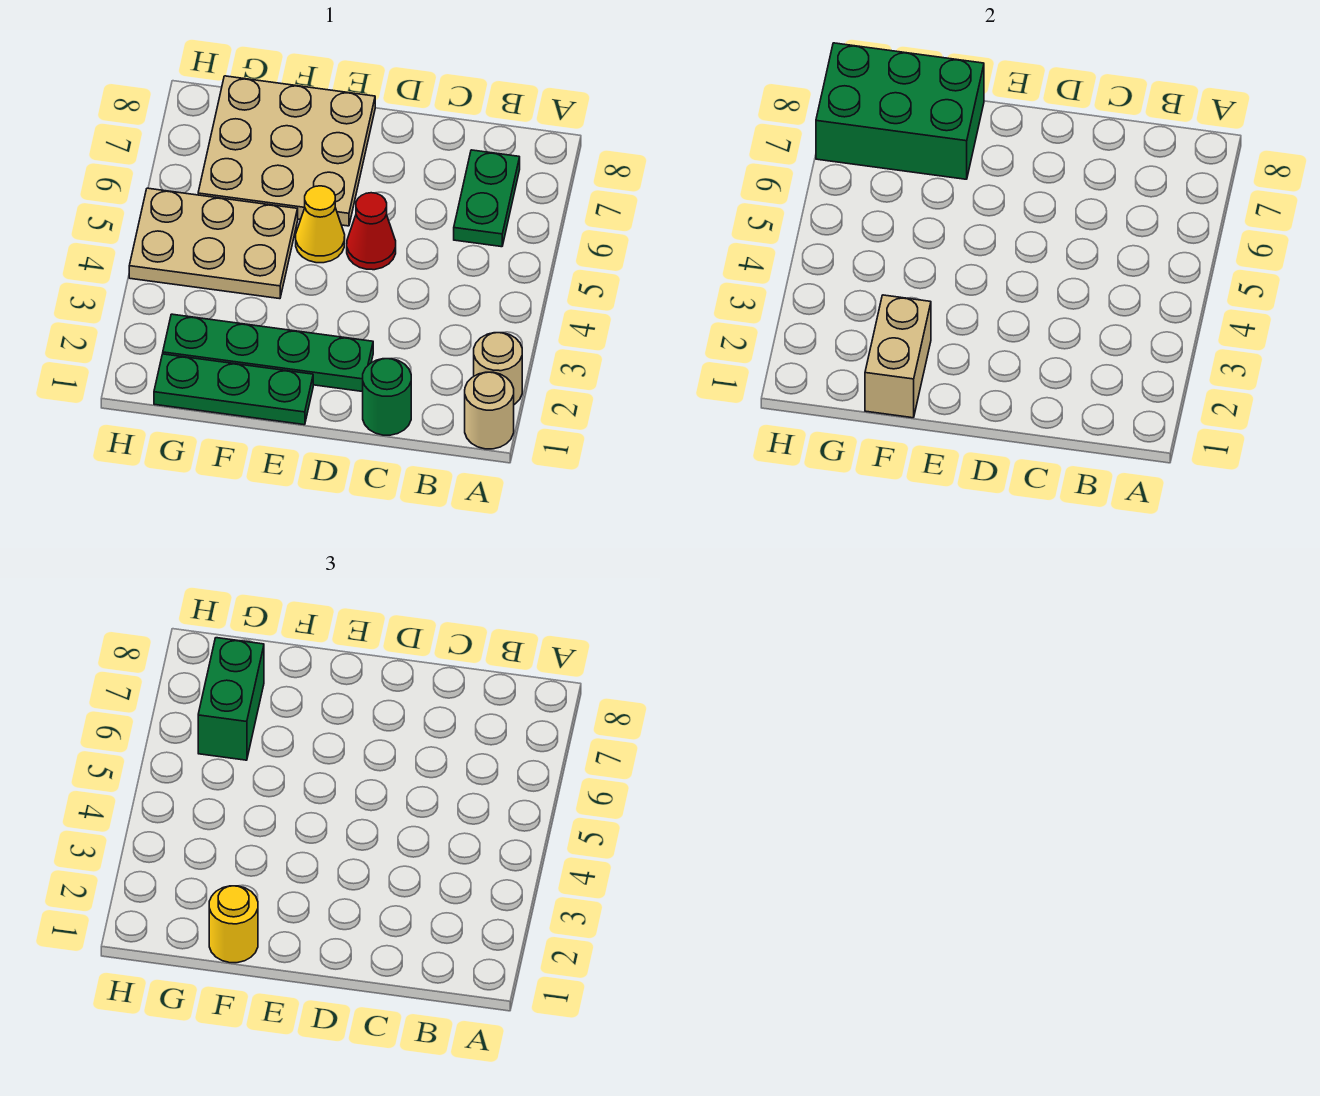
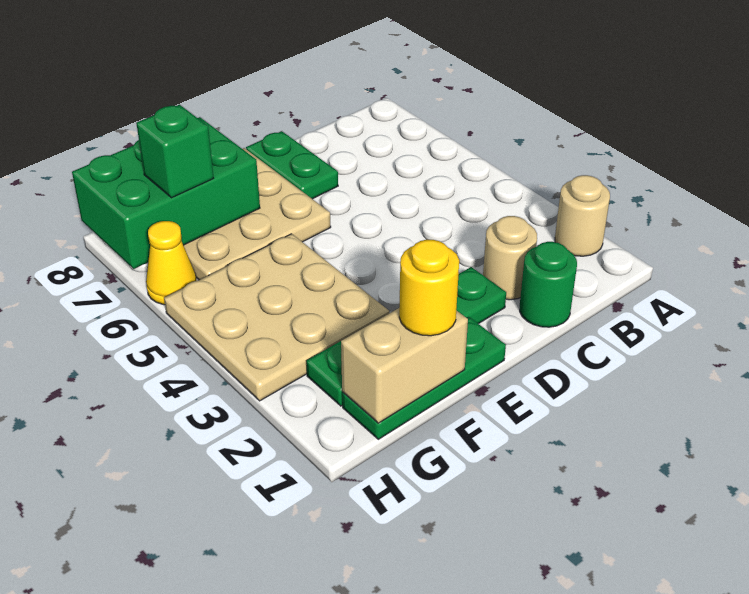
tan round brick A1 level 1 -> tan round brick C2 level 1
green plate B6:B7 level 1 -> green plate D7:D8 level 1
red cone D5 level 1 -> none
yellow cone E5 level 1 -> yellow cone H6 level 1
tan brick F1:F2 level 2 -> tan brick F1:G1 level 2
tan plate F4:H5 level 1 -> tan plate F3:H5 level 1
green brick G6:G7 level 3 -> green brick G7 level 3

